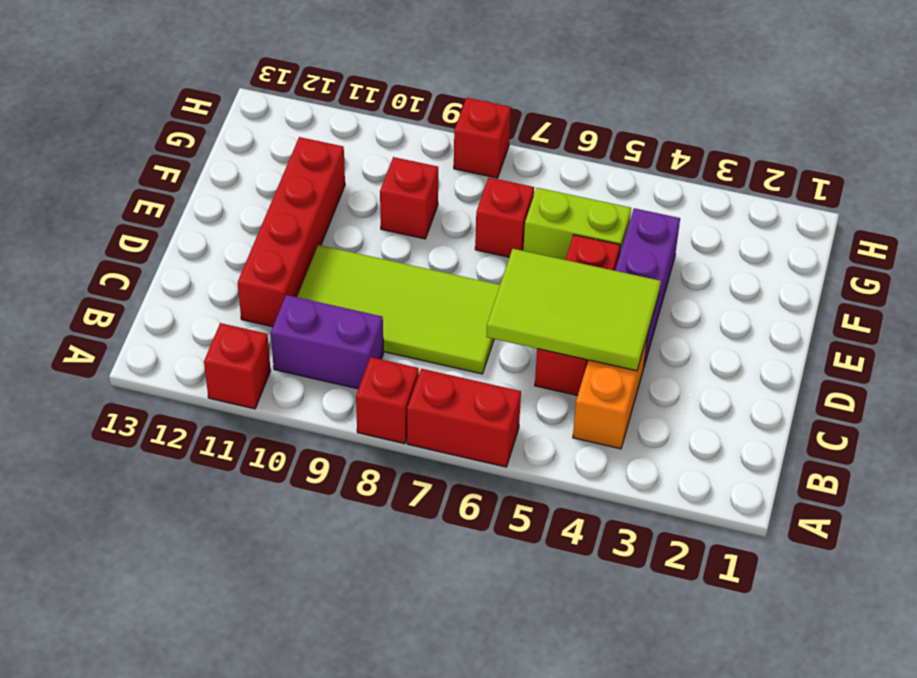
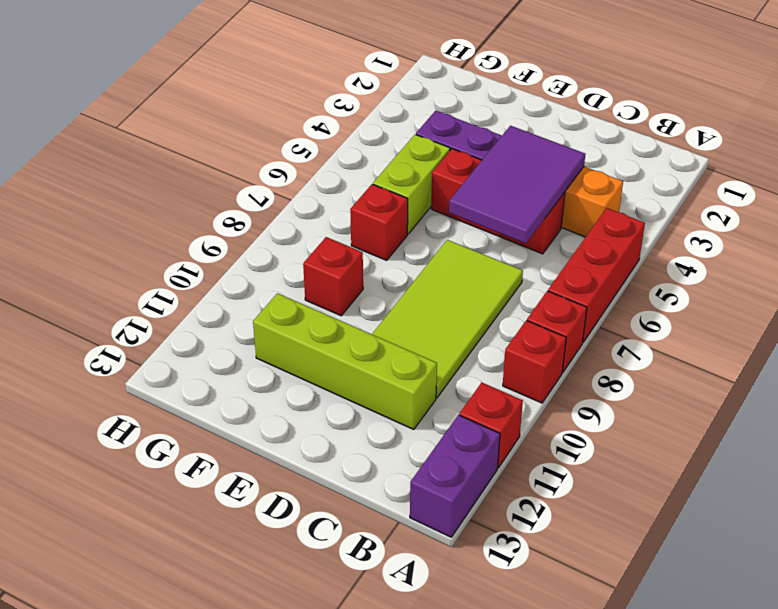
red brick A6:A7 level 1 -> red brick A5:A7 level 1
purple brick B9:B10 level 1 -> purple brick A12:A13 level 1
lime tile C4:D6 level 2 -> purple tile C4:D6 level 2
red brick C11:F11 level 1 -> lime brick C11:F11 level 1
red brick H8 level 1 -> red brick A9 level 1

